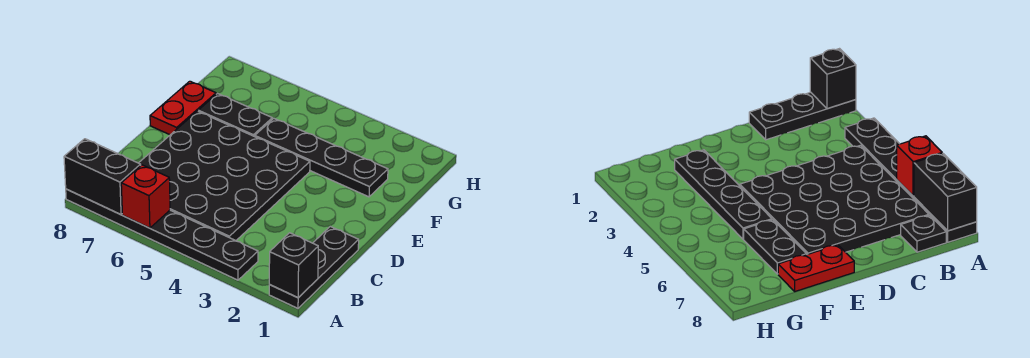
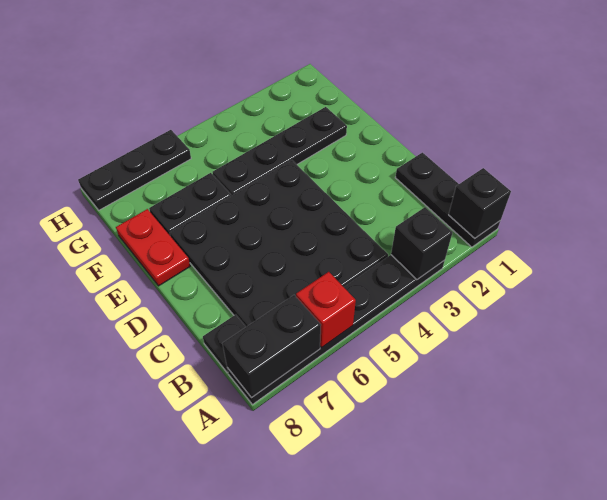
none -> black brick A3 level 2
none -> black plate H6:H8 level 1

